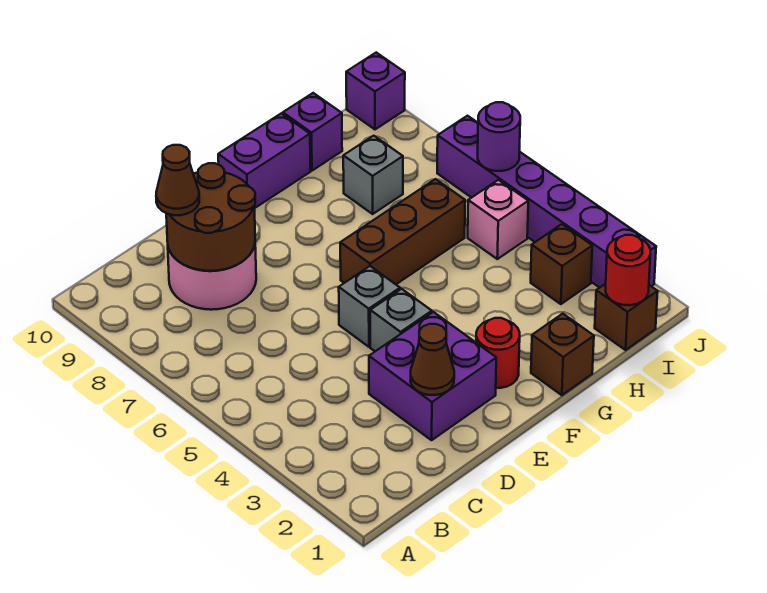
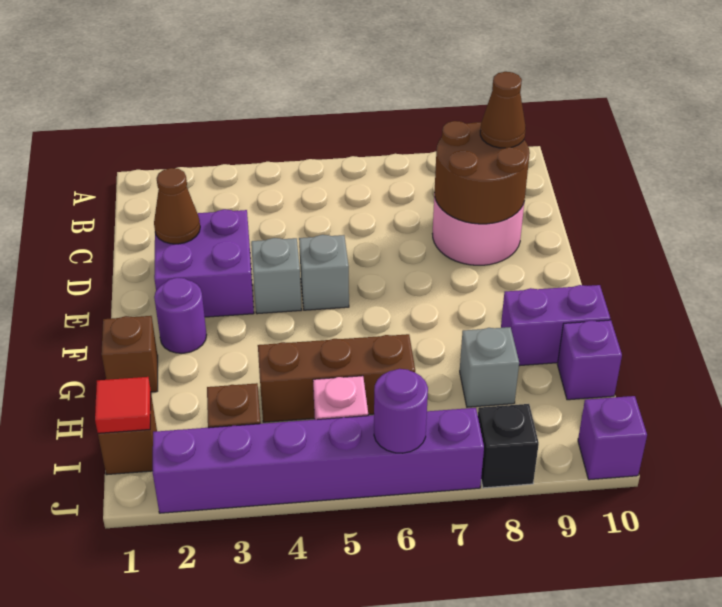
red round brick F2 level 1 -> purple round brick F2 level 1
brown brick F6:H6 level 1 -> brown brick H4:H6 level 1
purple brick F10:G10 level 1 -> purple brick G9:G10 level 1
red round brick I1 level 2 -> red tile I1 level 2
none -> black brick J8 level 1

